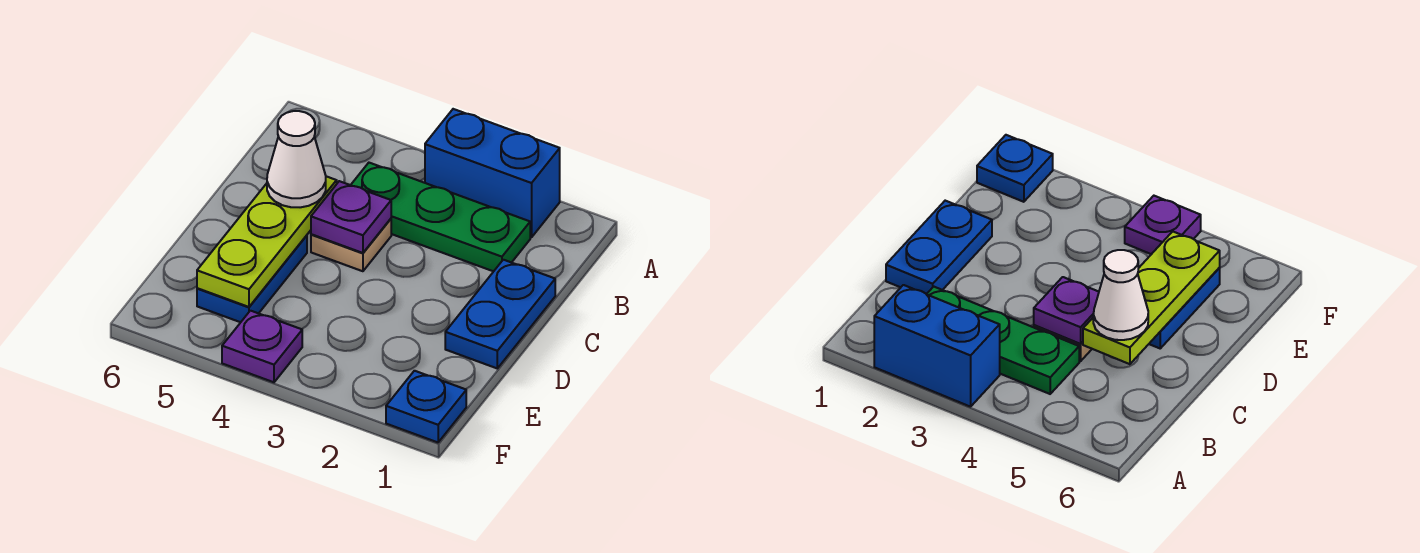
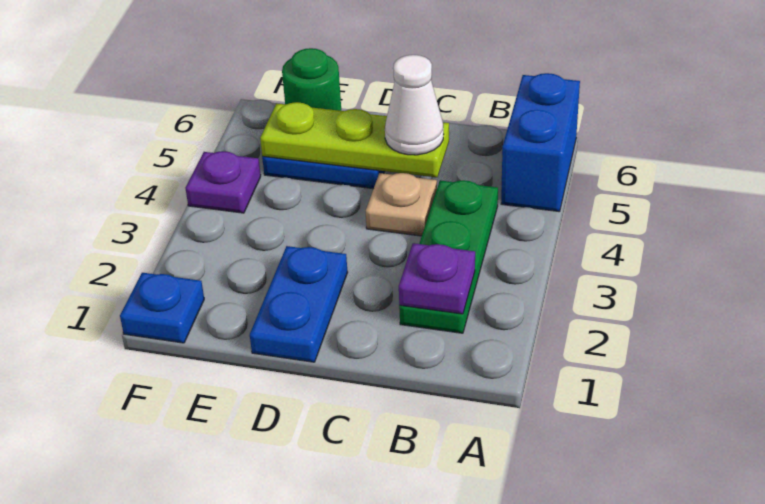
blue brick A2:A3 level 1 -> blue brick A5:A6 level 1
blue plate C1:D1 level 1 -> blue plate D1:D2 level 1
purple plate C4 level 2 -> purple plate B2 level 2
none -> green round brick E6 level 1

